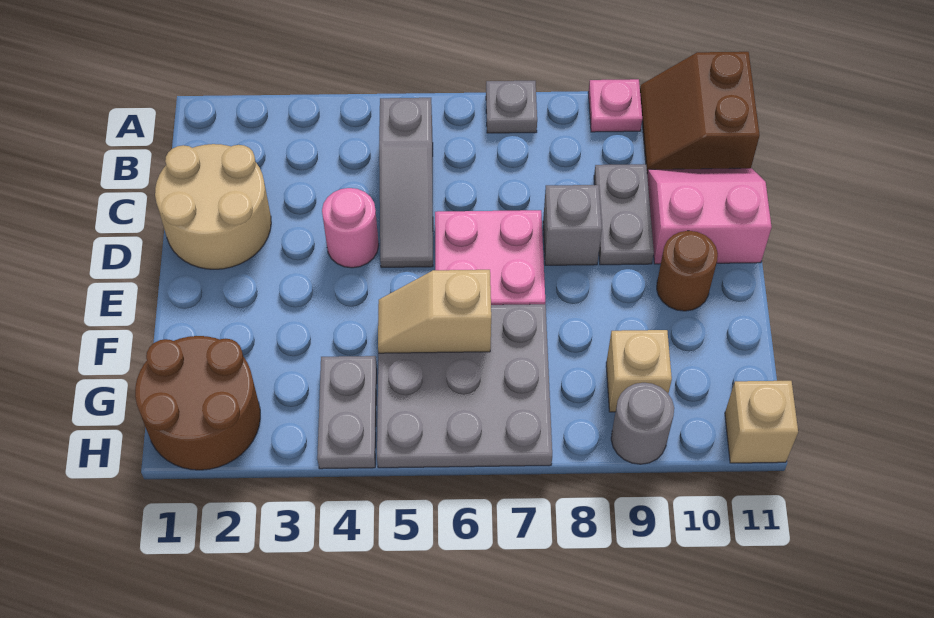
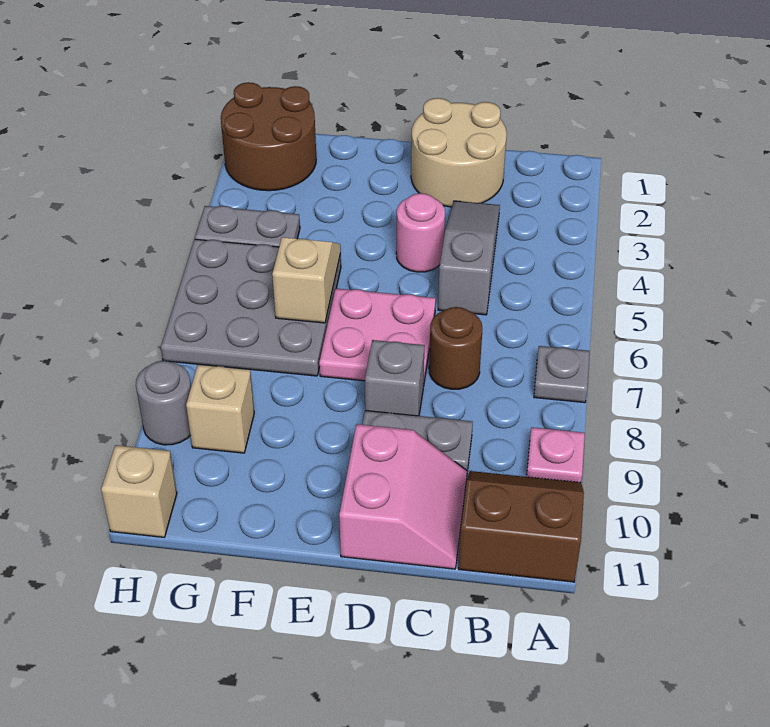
grey slope B5:D5 level 1 top B -> grey slope C3:C5 level 1 top 5
brown round brick E10 level 1 -> brown round brick C7 level 1

